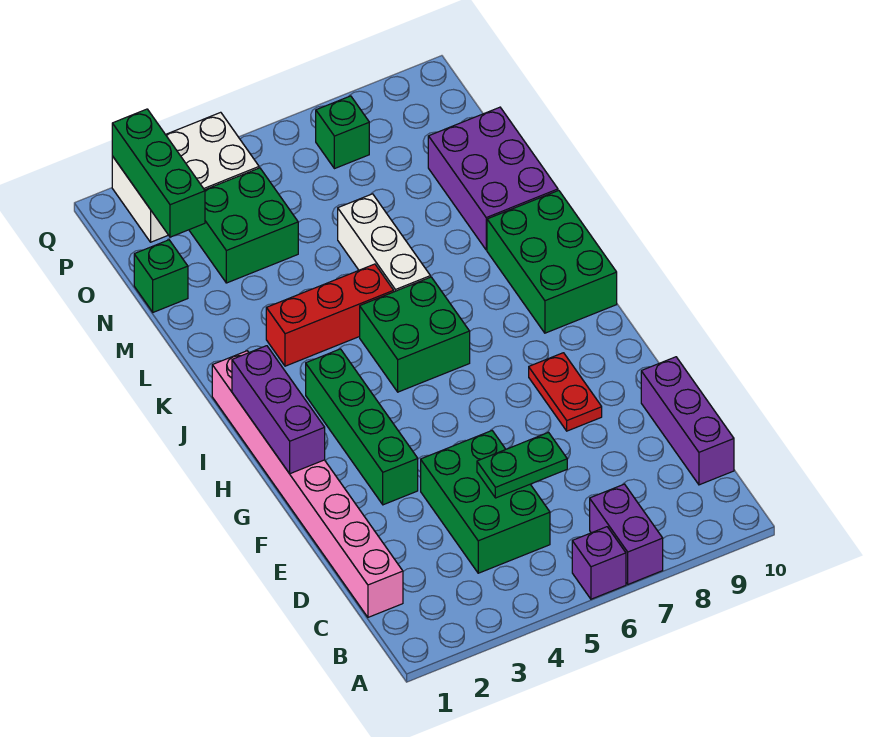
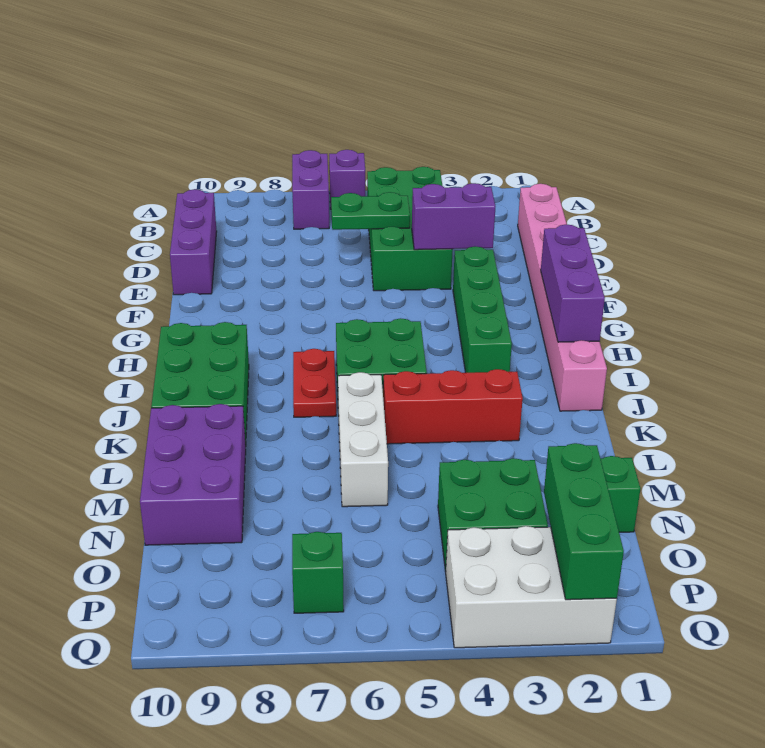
green brick C4:E5 level 1 -> green brick B4:E5 level 1
none -> purple brick E3:E4 level 2
red plate F8:G8 level 1 -> red plate I7:J7 level 1

